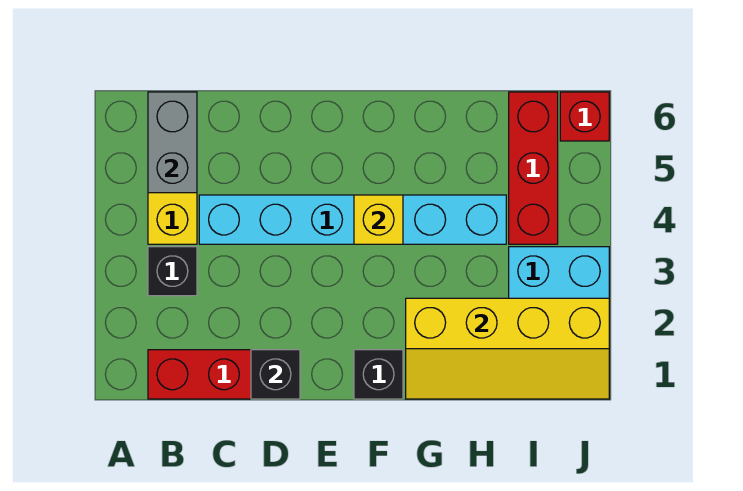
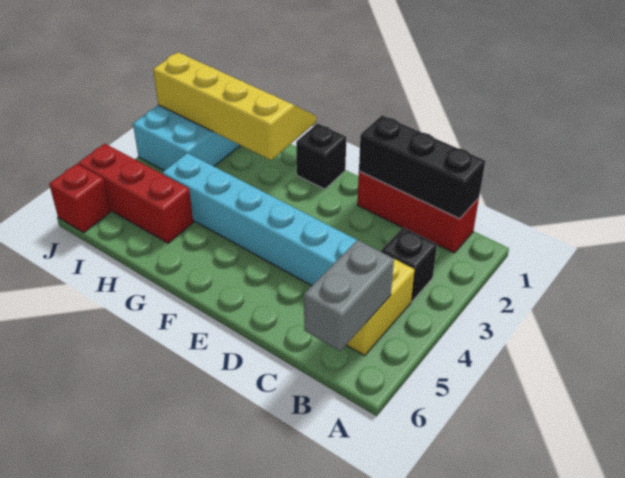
black brick D1 level 2 -> black brick B1:D1 level 2
yellow brick F4 level 2 -> none
red brick I4:I6 level 1 -> red brick H5:J5 level 1

